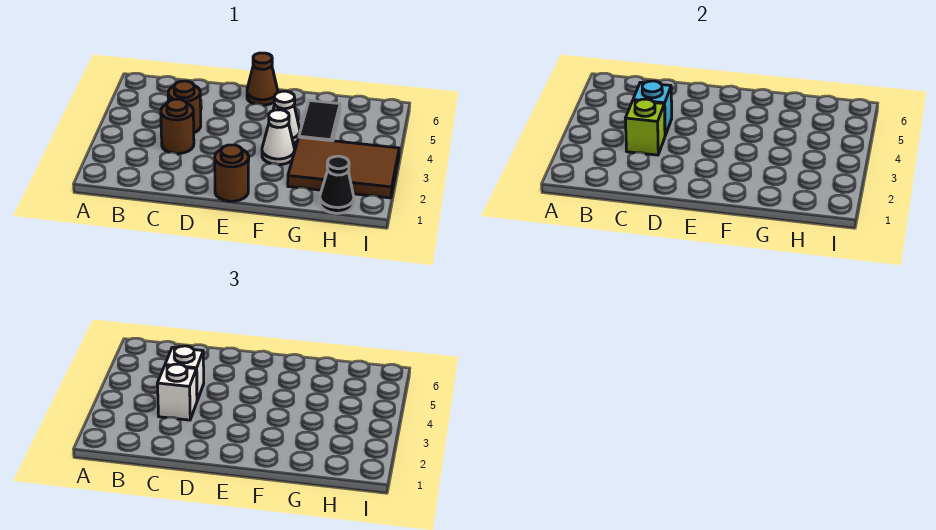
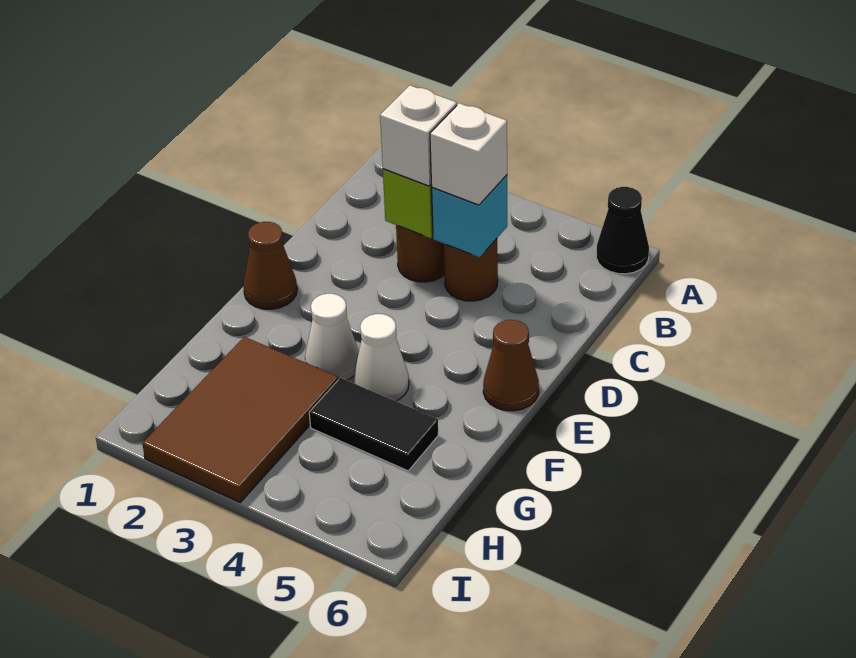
brown round brick E1 level 1 -> brown cone E1 level 1
black cone H1 level 1 -> black cone A6 level 1

